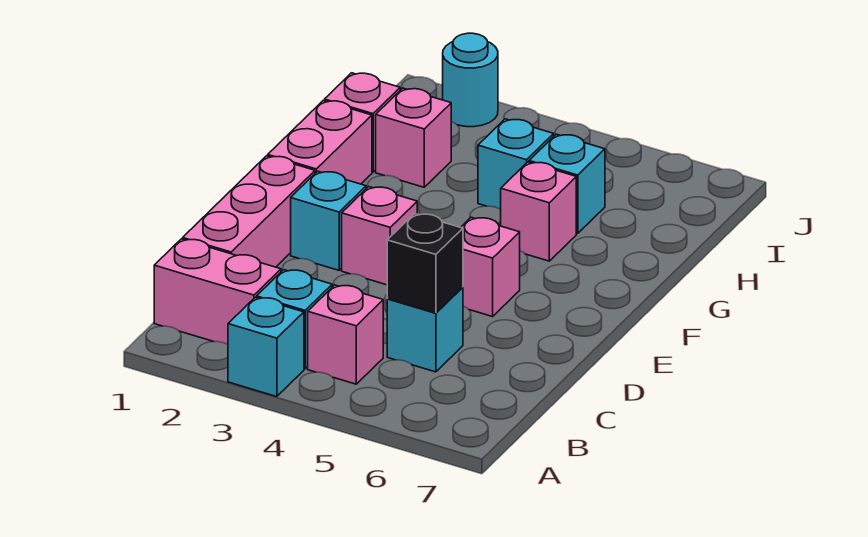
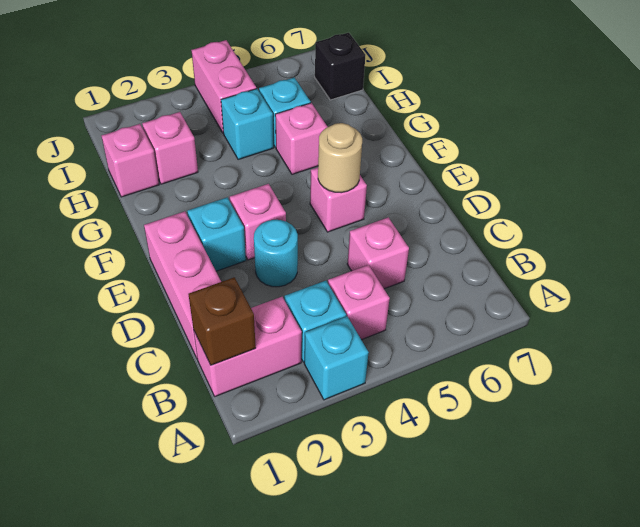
none -> brown brick B1 level 2
cyan brick C5 level 1 -> pink brick C5 level 1
black brick C5 level 2 -> black brick I7 level 1
none -> tan round brick E5 level 2
pink brick F1:G1 level 1 -> pink brick I4:J4 level 1
cyan round brick J2 level 1 -> cyan round brick D3 level 1

